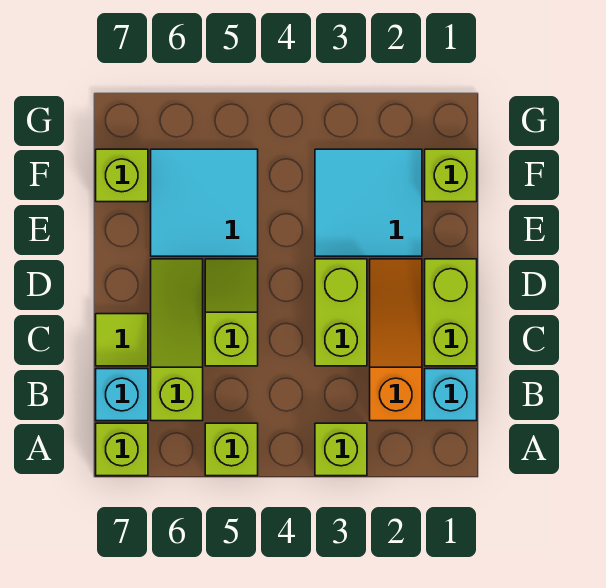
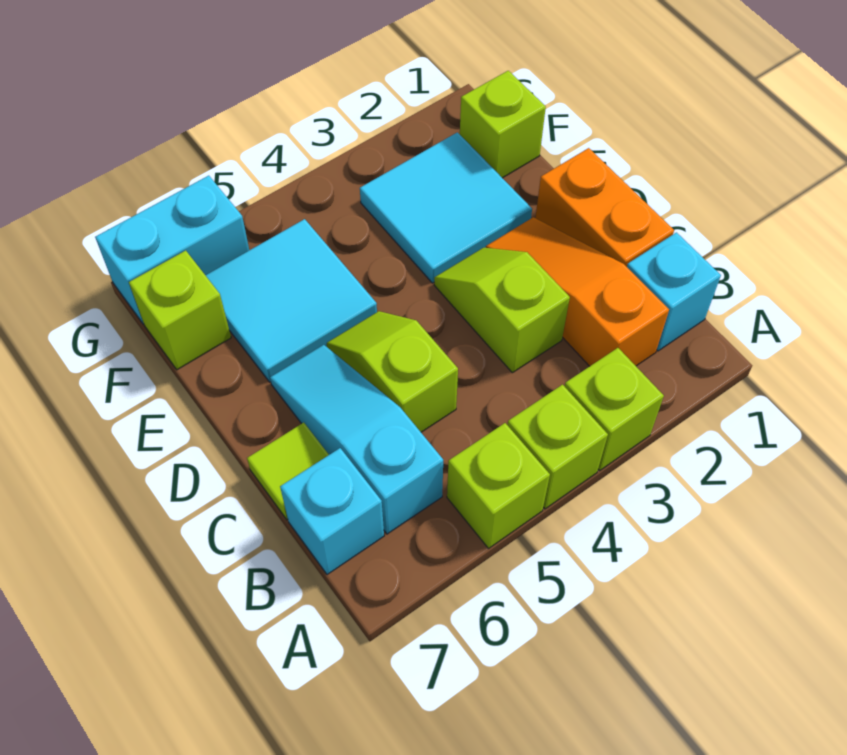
lime brick A7 level 1 -> lime brick A4 level 1
lime slope B6:D6 level 1 top B -> cyan slope B6:D6 level 1 top B
lime brick C1:D1 level 1 -> orange brick C1:D1 level 1
lime brick C3:D3 level 1 -> lime slope C3:D3 level 1 top C
none -> cyan brick G6:G7 level 1

